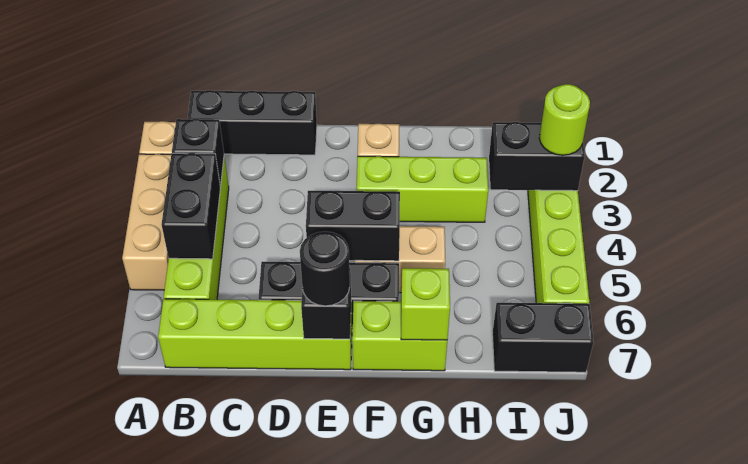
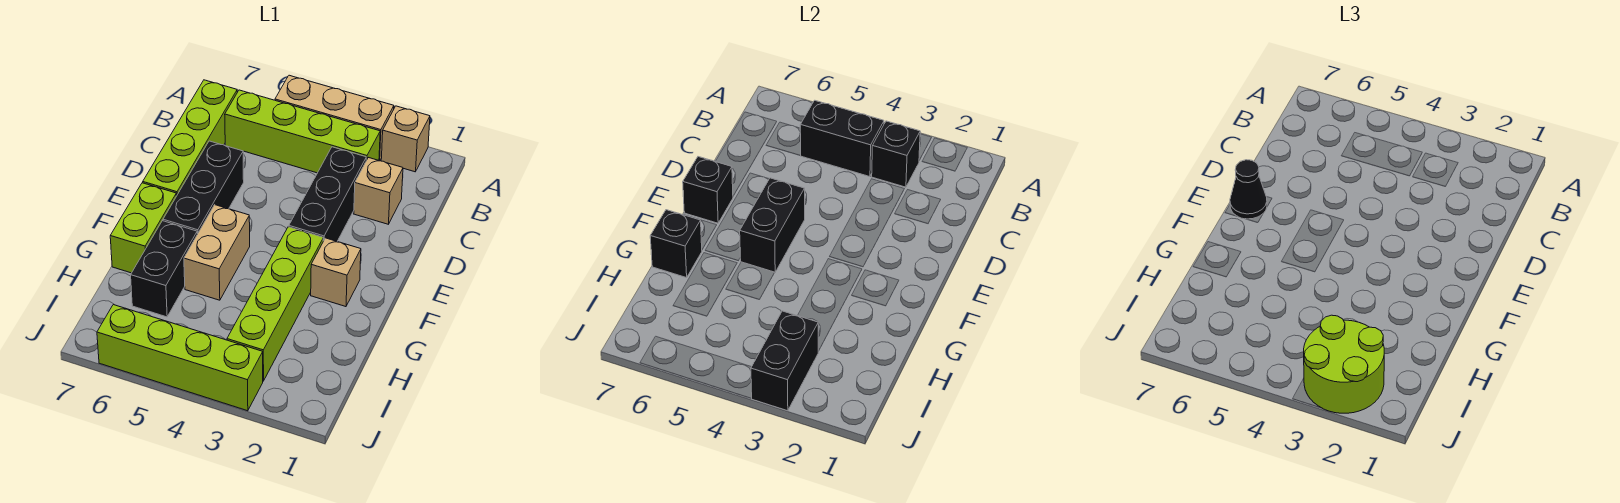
black brick B1:D1 level 1 -> black brick C3:E3 level 1
none -> tan brick C2 level 1
black round brick E7 level 3 -> black cone E7 level 3
lime brick F3:H3 level 1 -> lime brick F3:I3 level 1
lime brick G7 level 2 -> black brick G7 level 2
black brick I7:J7 level 1 -> black brick G6:H6 level 1
lime round brick J3 level 3 -> lime round brick I2:J3 level 3

